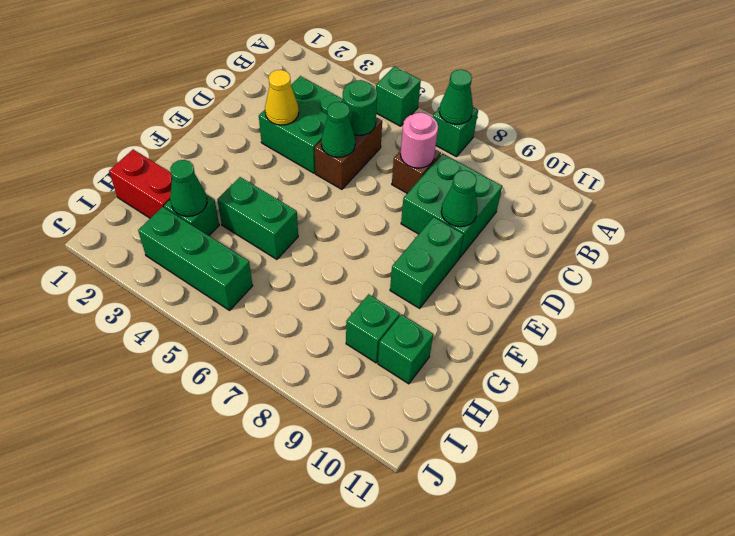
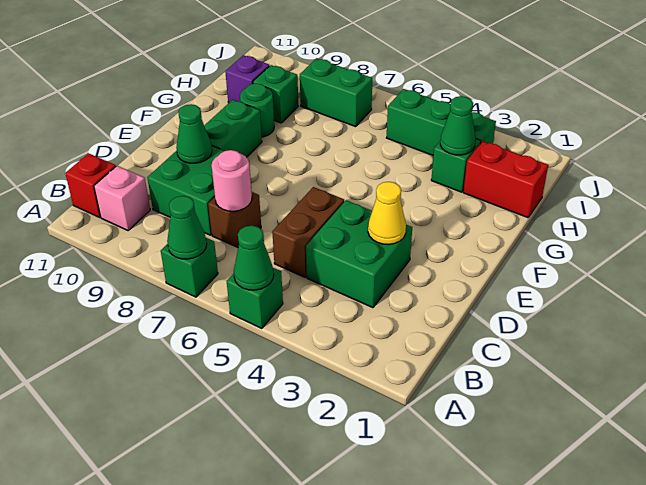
none -> pink brick B10 level 1
none -> red brick B11 level 1
green round brick C5 level 2 -> green round brick G9 level 1
green cone D5 level 2 -> green cone A5 level 2
green brick G4:G5 level 1 -> green brick I7:I8 level 1
green brick H10 level 1 -> purple brick H10 level 1

